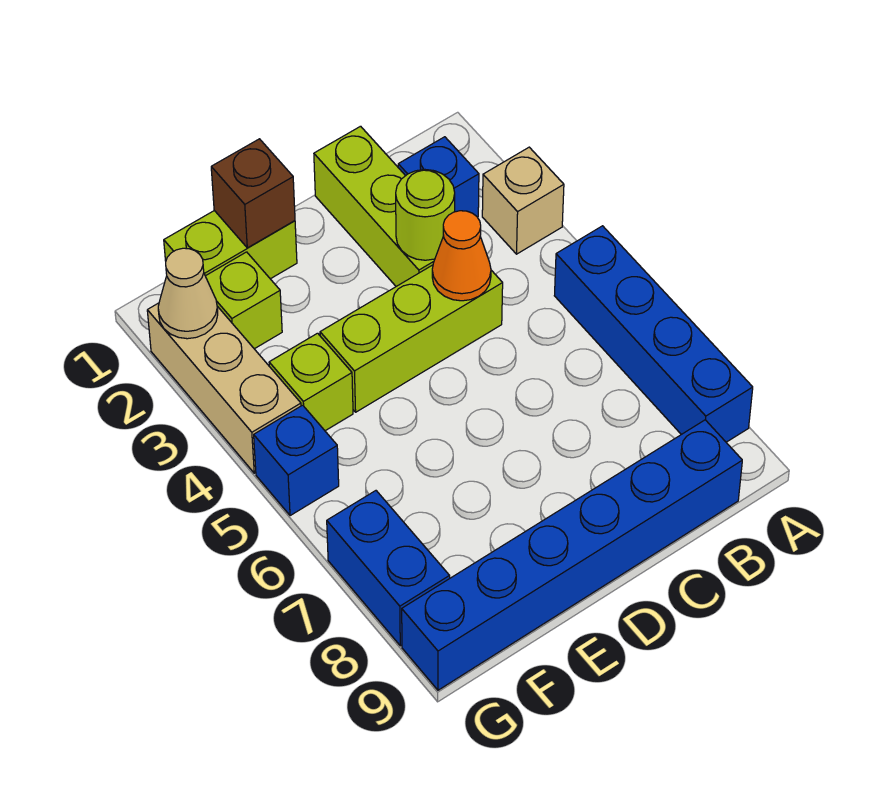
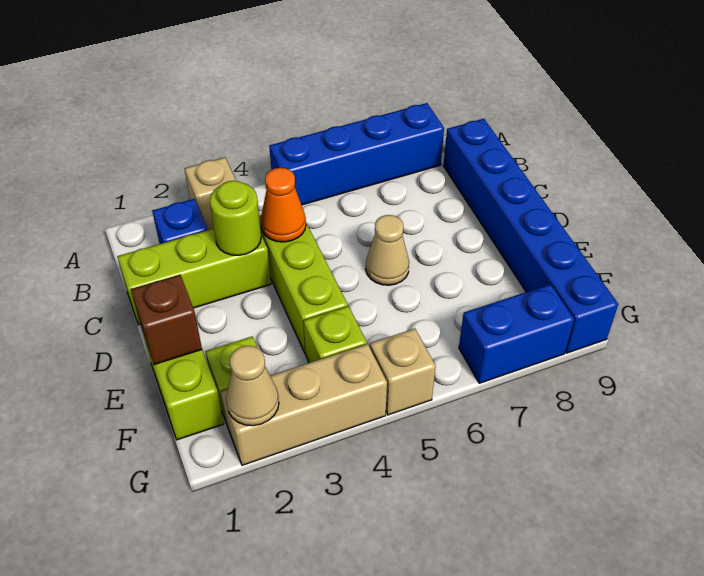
none -> tan cone D6 level 1
blue brick G5 level 1 -> tan brick G5 level 1

